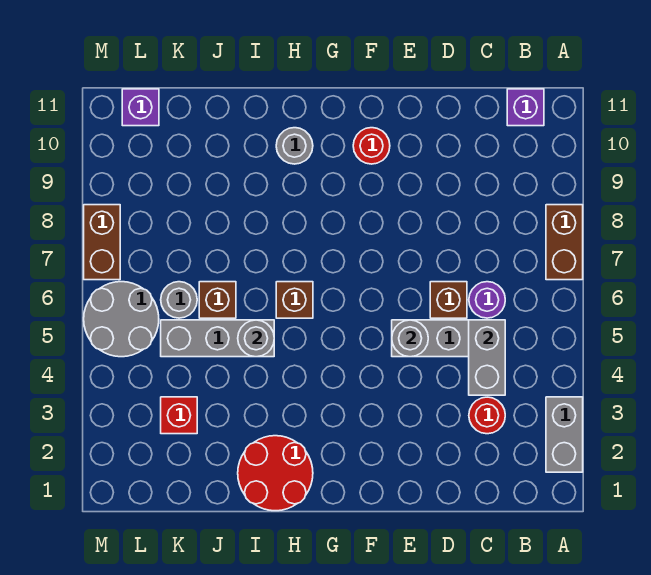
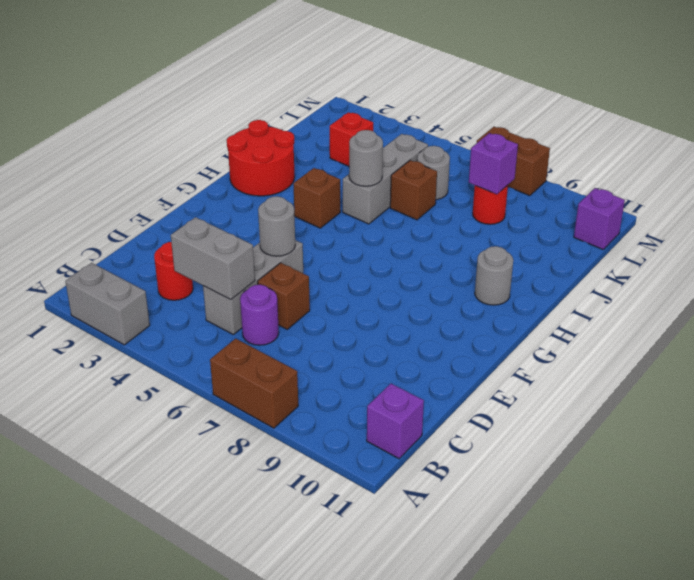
red round brick F10 level 1 -> red round brick K8 level 1
brown brick H6 level 1 -> brown brick H4 level 1
none -> purple brick K8 level 2
grey round brick L5:M6 level 1 -> none

